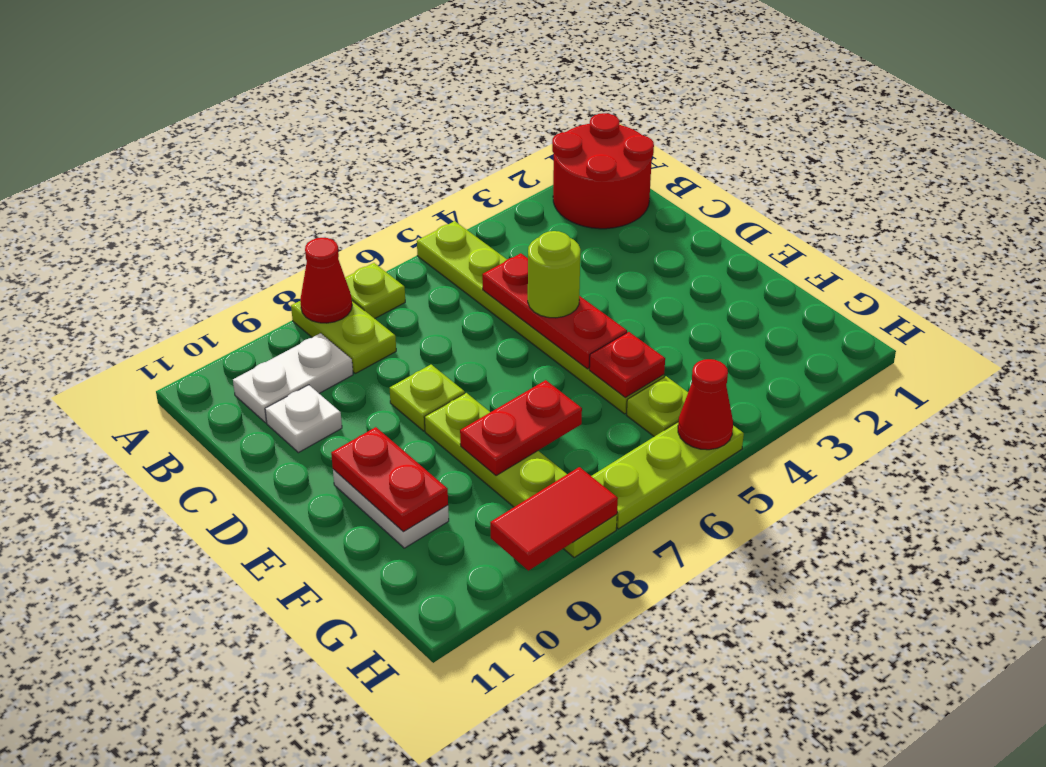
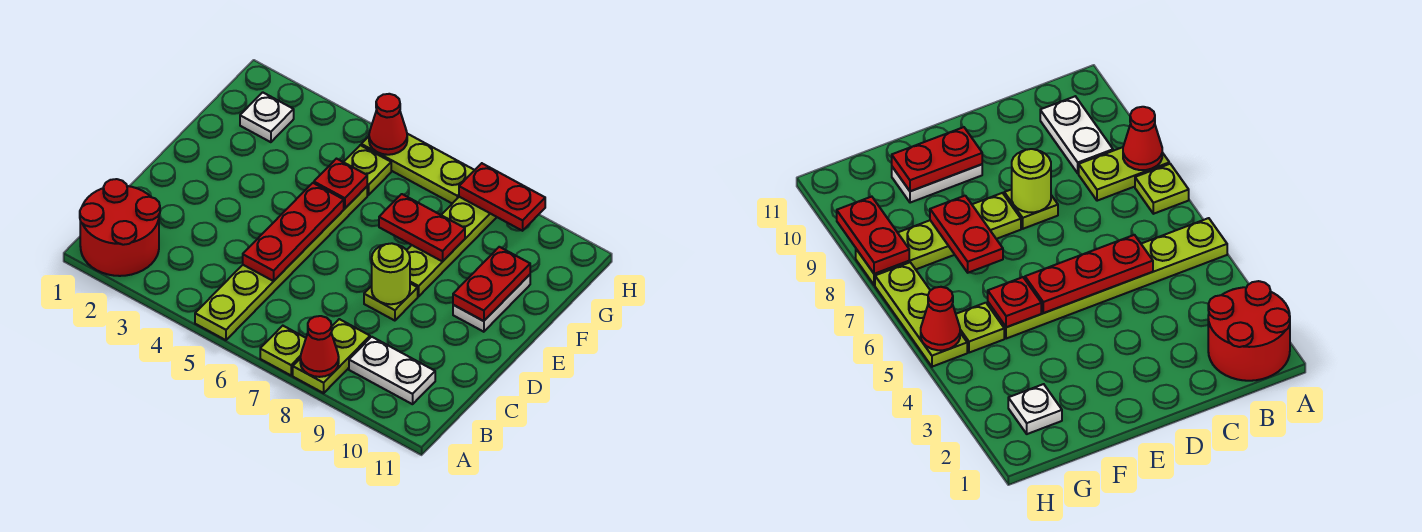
white plate C10 level 1 -> white plate G2 level 1
lime round brick D5 level 3 -> lime round brick D8 level 2
red tile H8:H9 level 2 -> red plate H8:H9 level 2

